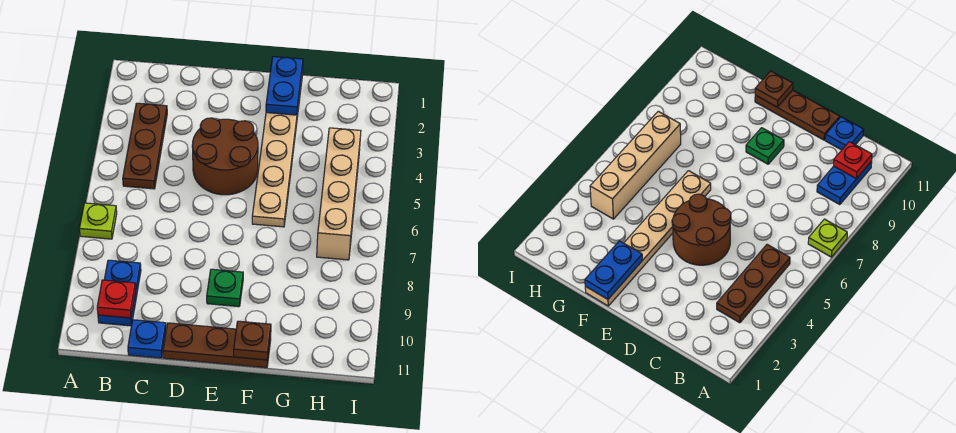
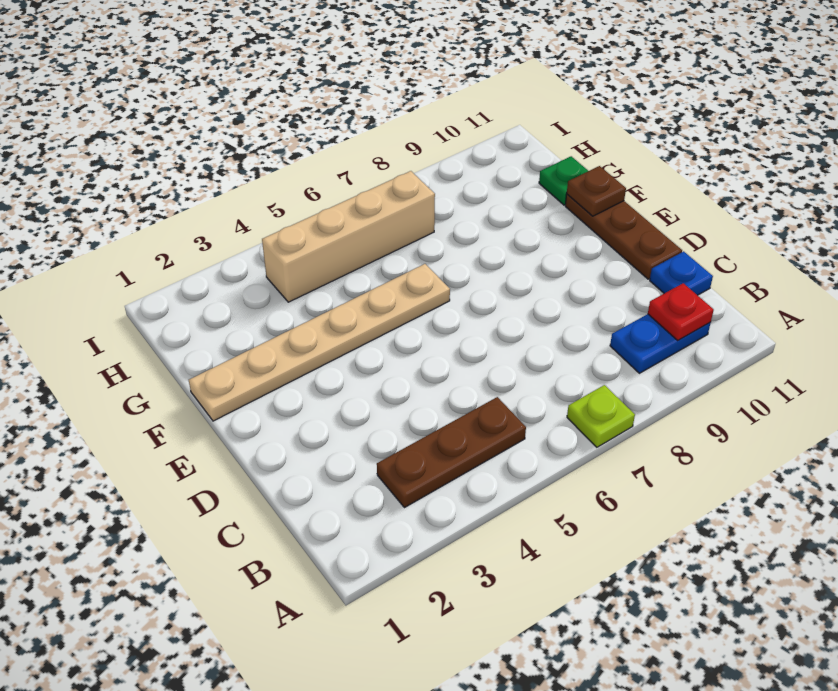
brown round brick D4:E5 level 1 -> none
green plate E9 level 1 -> green plate G11 level 1
blue plate F1:F2 level 2 -> none

